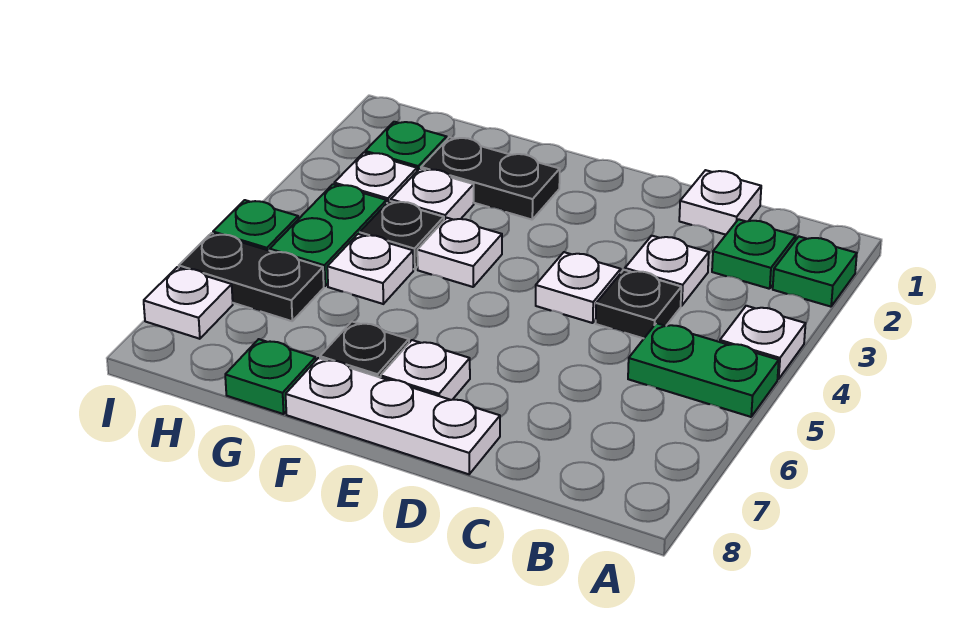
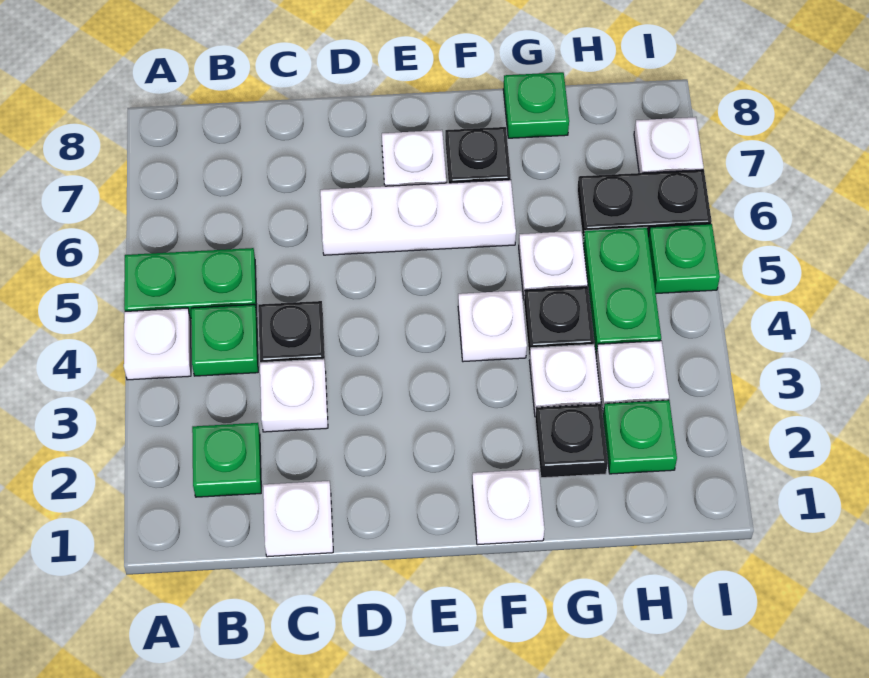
green plate A2 level 1 -> green plate B4 level 1
white plate D4 level 1 -> white plate F1 level 1
white plate D8:F8 level 1 -> white plate D6:F6 level 1
black plate F2:G2 level 1 -> black plate G2 level 1

